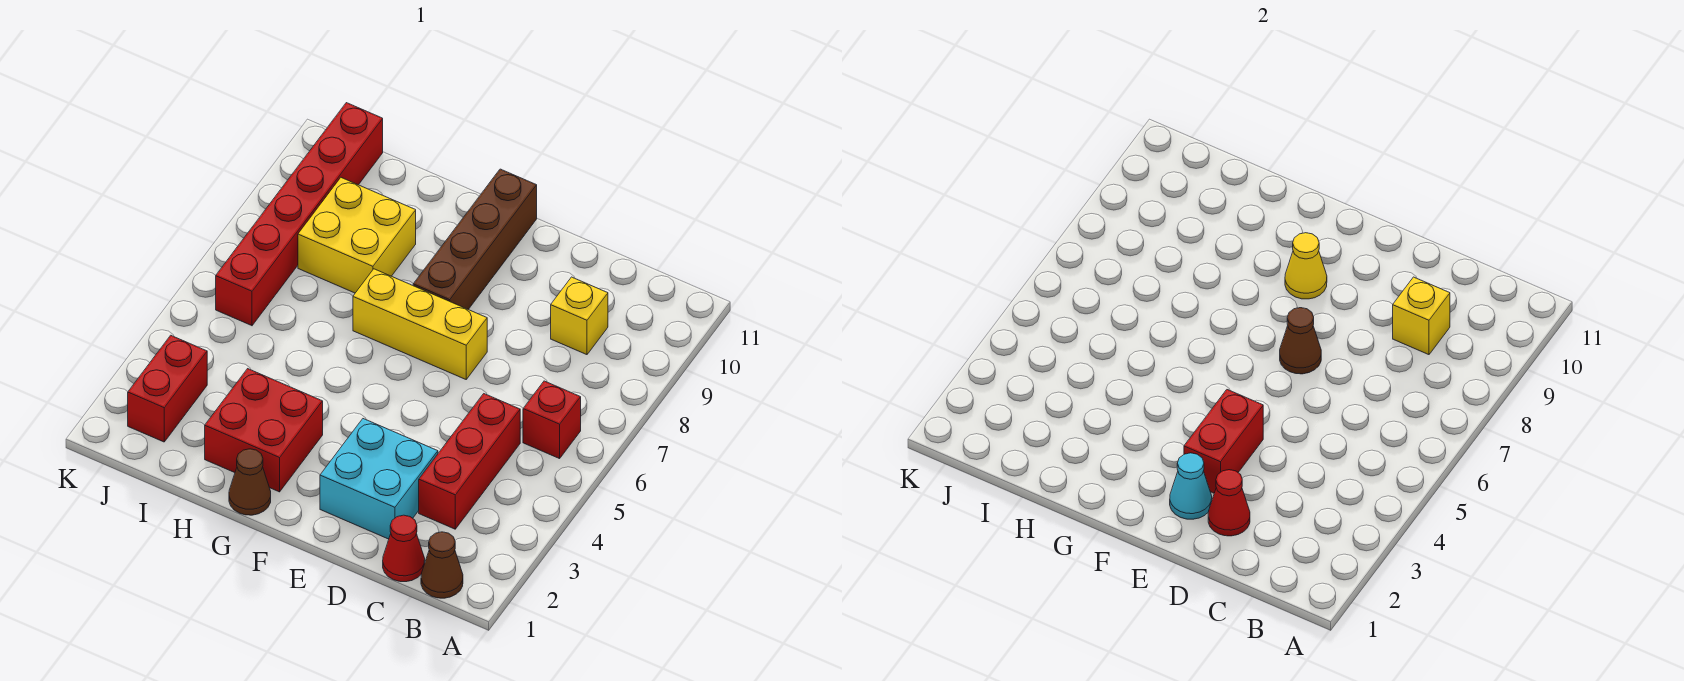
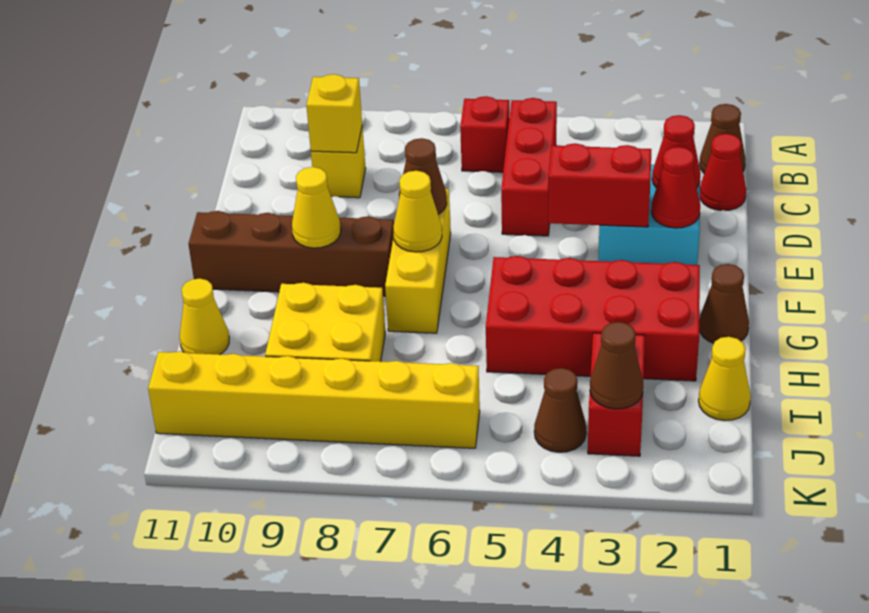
red brick C3:C5 level 1 -> red brick B5:D5 level 1
cyan cone E2 level 2 -> red cone E2 level 2
none -> yellow cone F7 level 2
red brick G2:H3 level 1 -> red brick G2:H5 level 1
none -> yellow cone H11 level 1
none -> yellow cone I1 level 1
red brick J2:J3 level 1 -> red brick I3:J3 level 1
none -> brown cone J3 level 2
none -> brown cone J4 level 1
red brick J6:J11 level 1 -> yellow brick J6:J11 level 1

